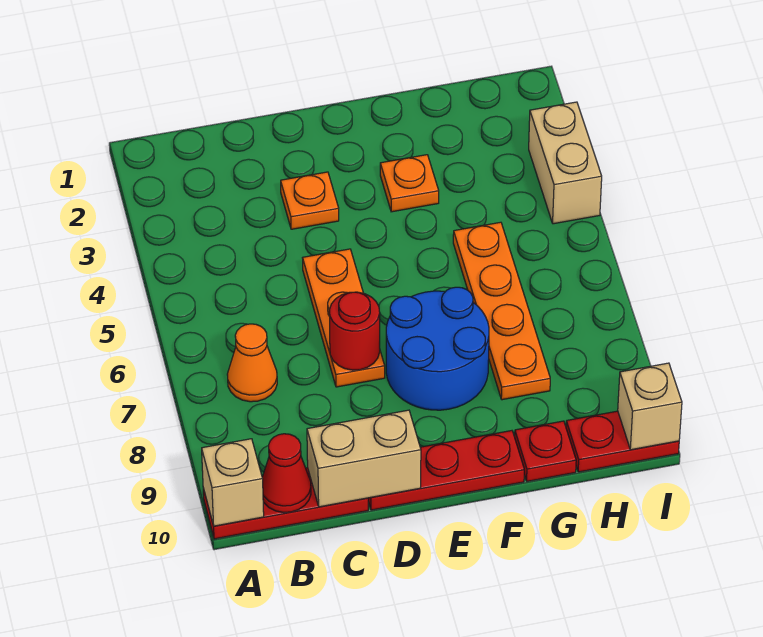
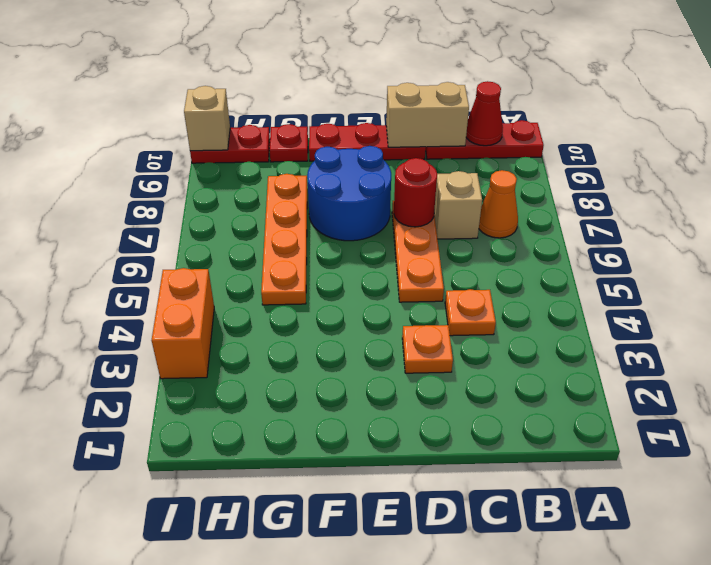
tan brick A10 level 2 -> tan brick C7 level 1
orange plate F3 level 1 -> orange plate C4 level 1
tan brick I3:I4 level 1 -> orange brick I3:I4 level 1

